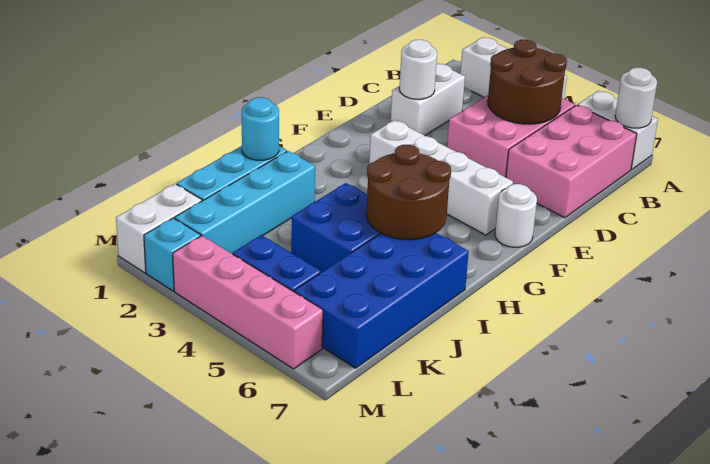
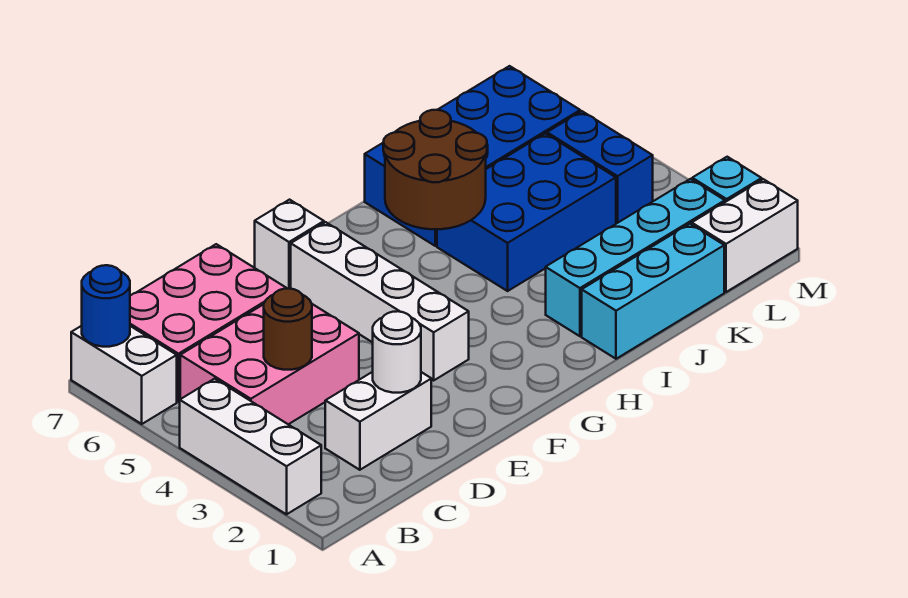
white round brick A7 level 2 -> blue round brick A7 level 2
brown round brick B4:C5 level 2 -> brown round brick C4 level 2
white round brick F7 level 1 -> white brick F7 level 1
cyan round brick I1 level 2 -> none
blue brick I4:J5 level 1 -> blue brick I4:K5 level 1
pink brick M3:M6 level 1 -> none

